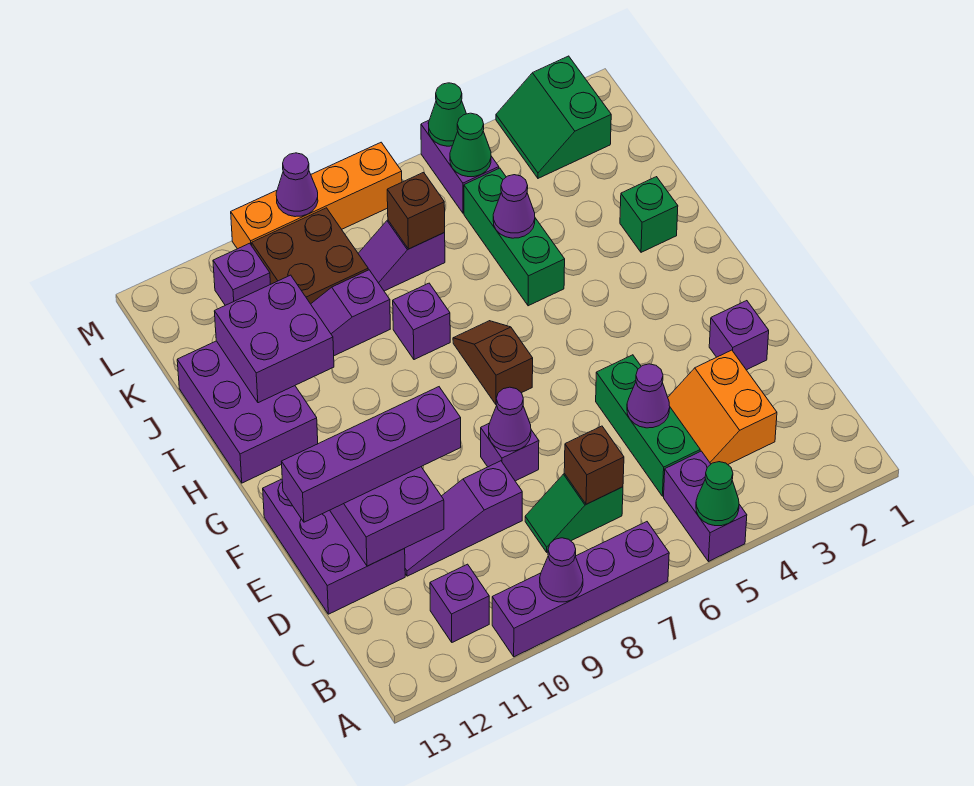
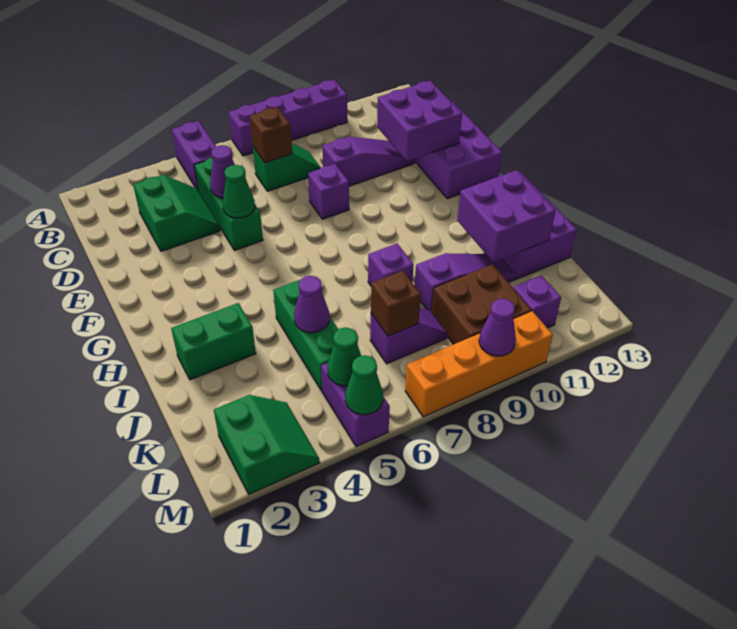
green cone A5 level 2 -> green cone E5 level 2
purple cone A9 level 2 -> none
purple brick B11 level 1 -> none
orange slope C3:D4 level 1 top 3 -> green slope C3:D4 level 1 top 3
purple brick E2 level 1 -> none
purple cone E8 level 2 -> none
purple brick E10:E13 level 3 -> none
brown slope G7:H7 level 1 top G -> none
green brick I2 level 1 -> green brick I2:I3 level 1

